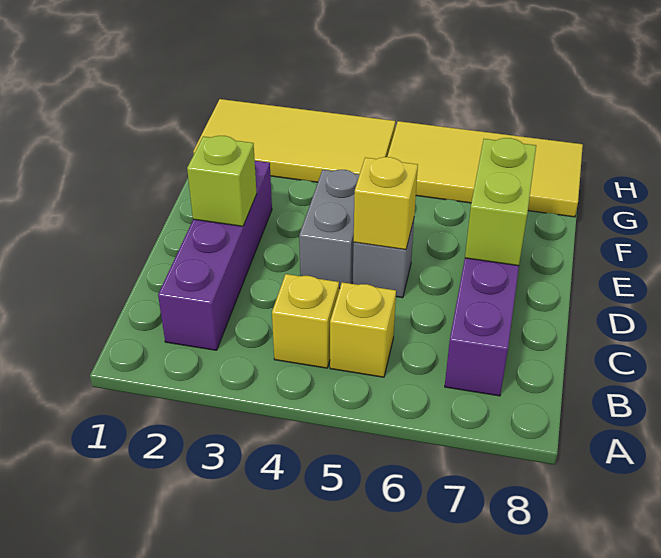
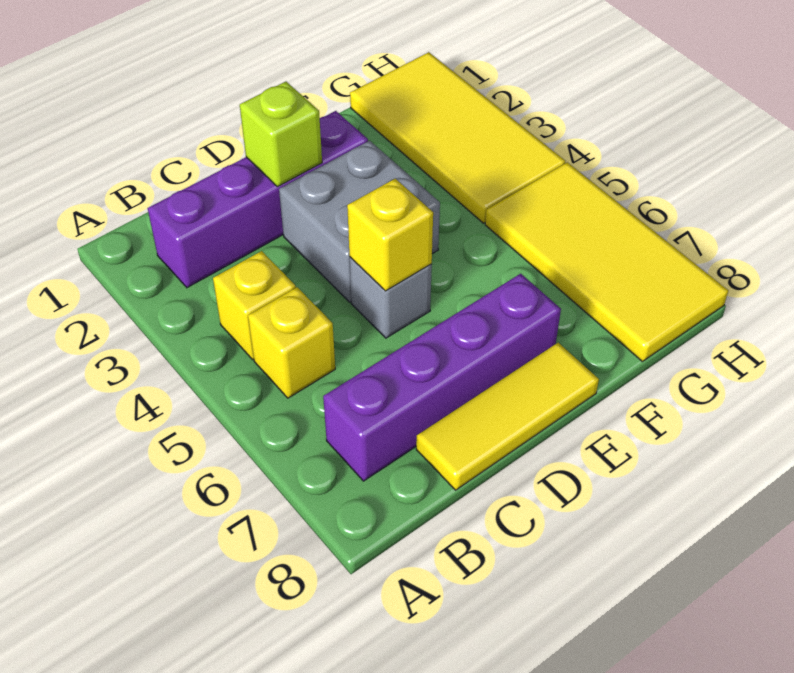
none -> yellow tile C8:E8 level 1
grey brick D4:E4 level 1 -> grey brick D3:E4 level 1
lime brick D7:E7 level 2 -> none

